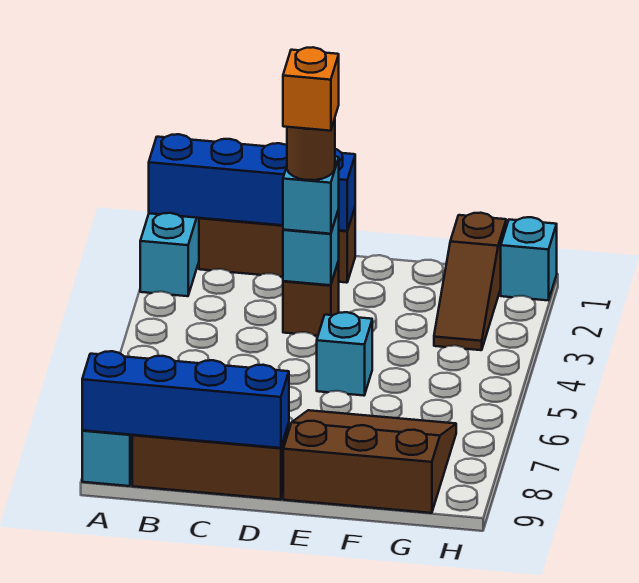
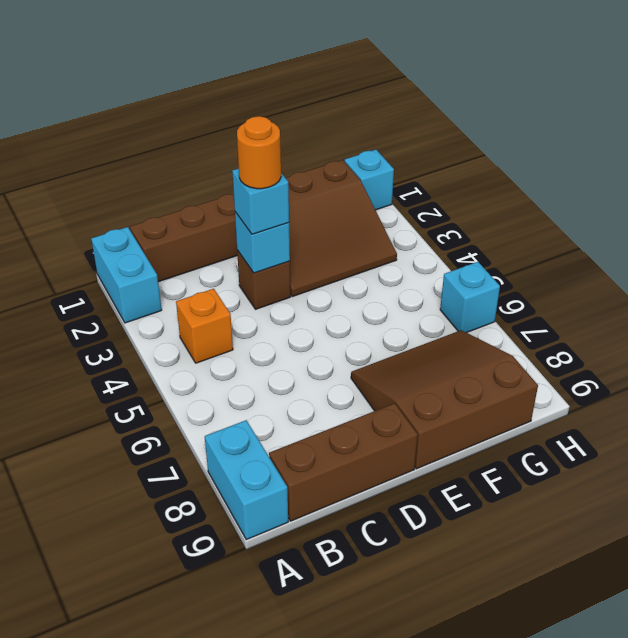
blue brick A1:D1 level 2 -> none
blue brick A9:D9 level 2 -> none
brown round brick D3 level 4 -> orange round brick D3 level 4
orange brick D3 level 5 -> orange brick B4 level 1
cyan brick E5 level 1 -> cyan brick H6 level 1
brown slope G1:G3 level 1 top 1 -> brown slope E1:G3 level 1 top 1

